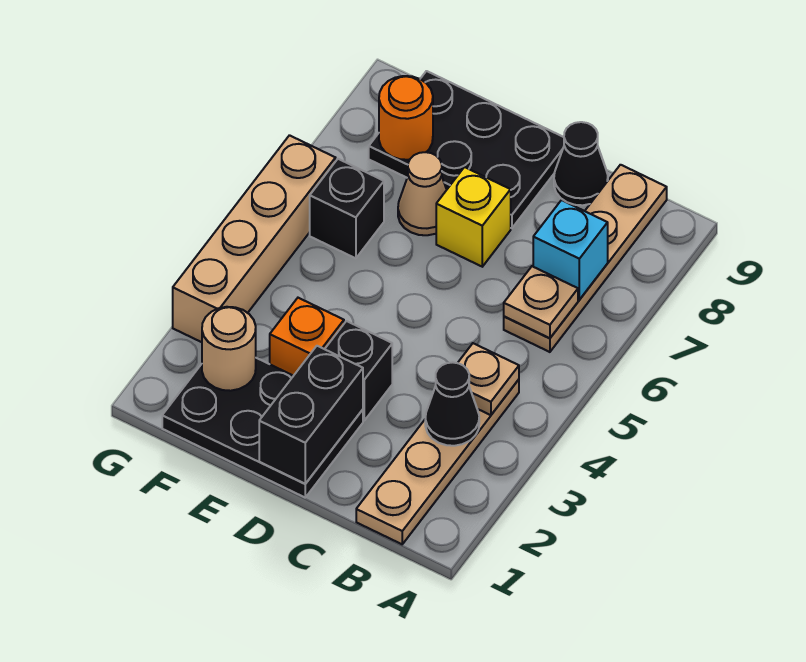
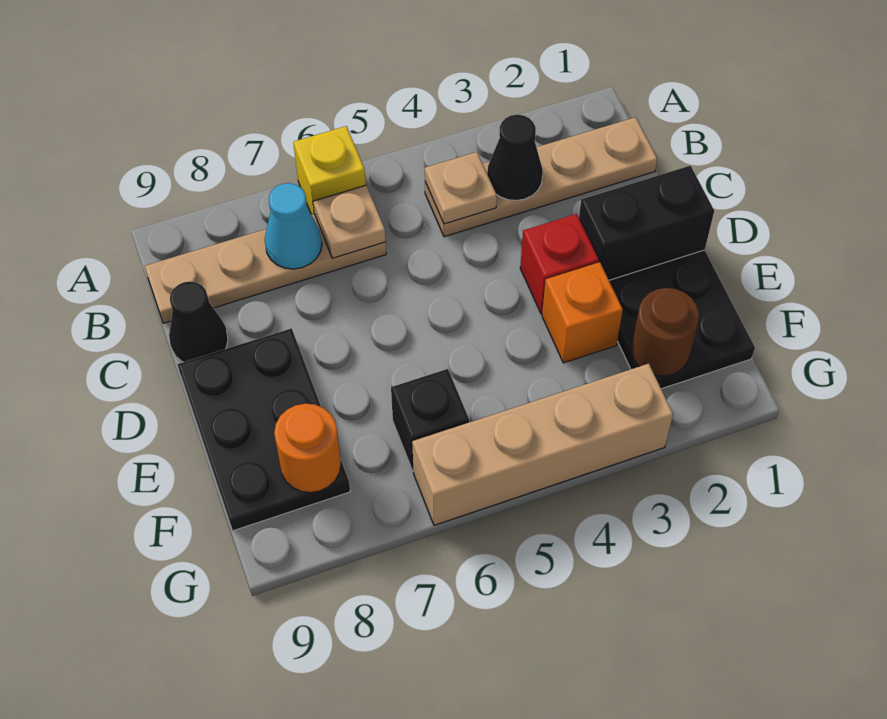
cyan brick B7 level 2 -> cyan cone B7 level 2
black brick D3 level 1 -> red brick D3 level 1
yellow brick D7 level 1 -> yellow brick A6 level 1
tan cone E7 level 1 -> none
tan round brick F2 level 2 -> brown round brick F2 level 2

